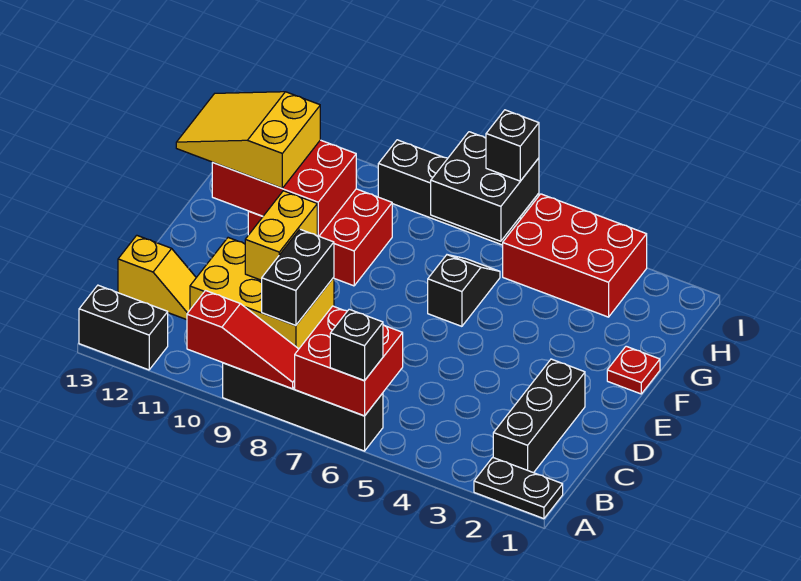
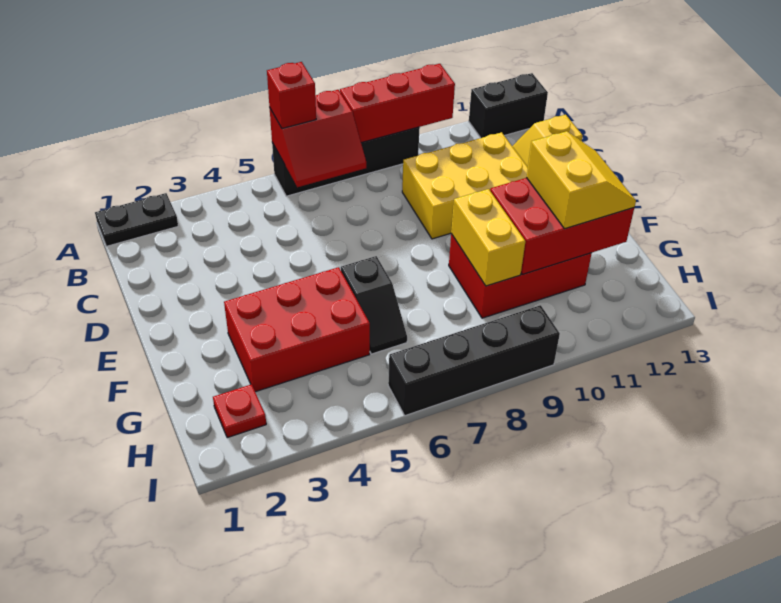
red brick A6:B7 level 2 -> red slope A6:B7 level 2 top A
black brick A6 level 3 -> red brick A6 level 3
red slope A8:A10 level 2 top 10 -> red brick A8:A10 level 2
black brick B2:D2 level 1 -> none
black brick C9:D9 level 2 -> none
yellow brick D10:E10 level 2 -> yellow brick F9:G9 level 2
red plate F1 level 1 -> red plate H2 level 1
yellow slope F11:G13 level 3 top 11 -> yellow slope F11:G12 level 3 top 11
red brick H3:I5 level 1 -> red brick F3:G5 level 1
black brick H6:I7 level 2 -> none
black brick I6 level 3 -> none

